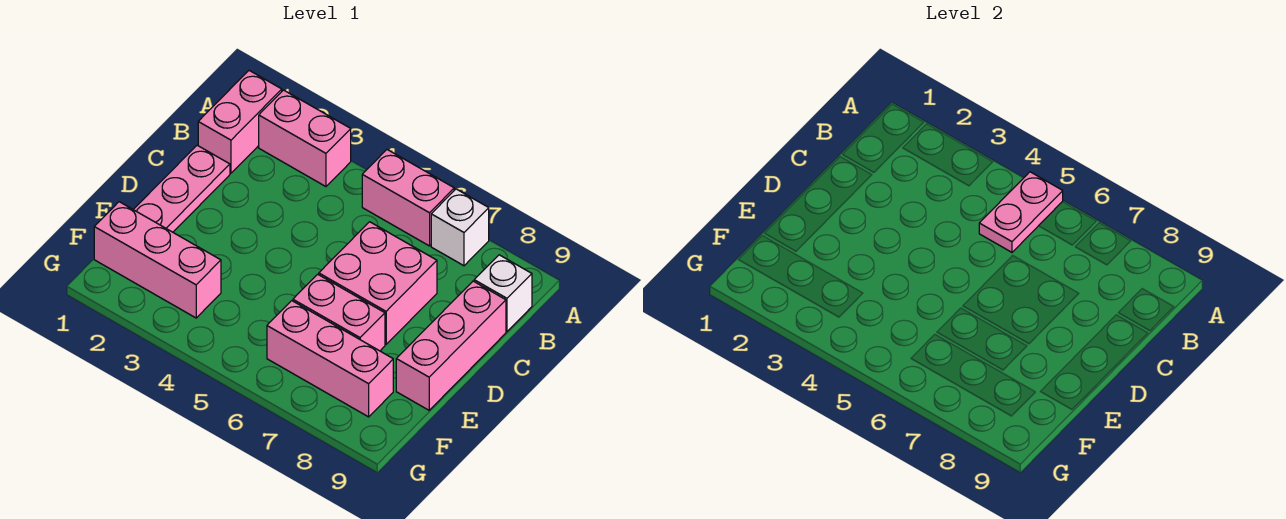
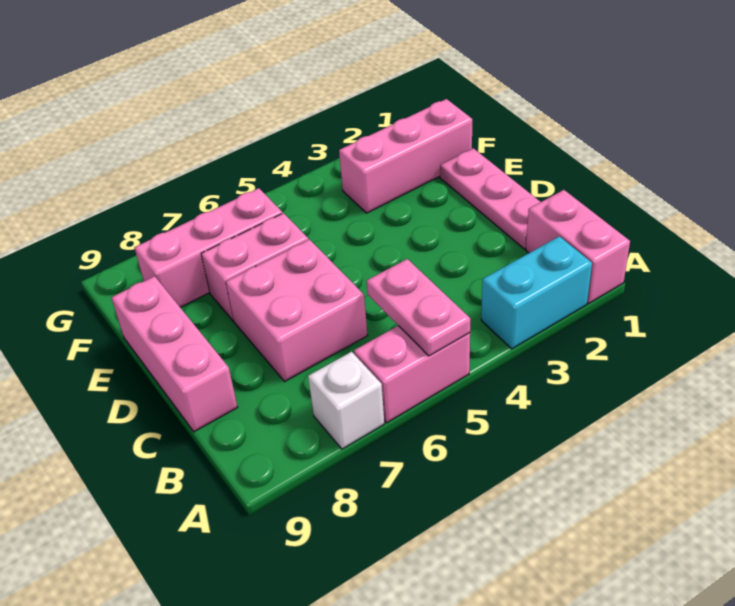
pink brick A2:A3 level 1 -> cyan brick A2:A3 level 1
white brick B9 level 1 -> none

